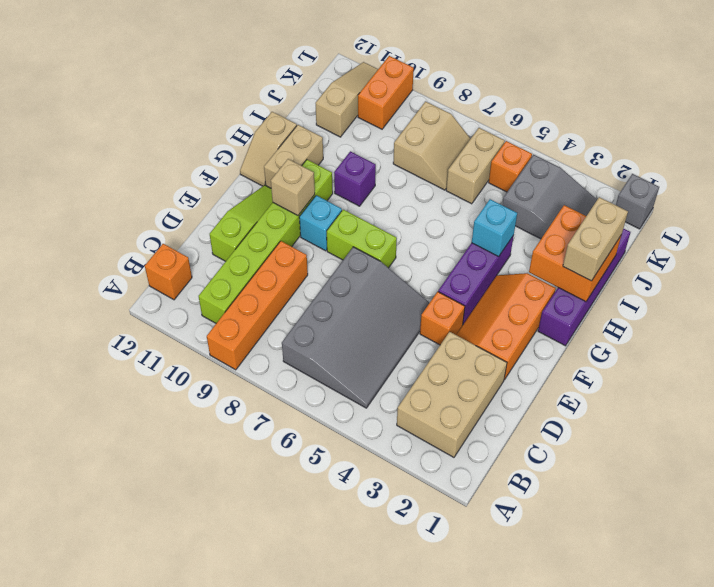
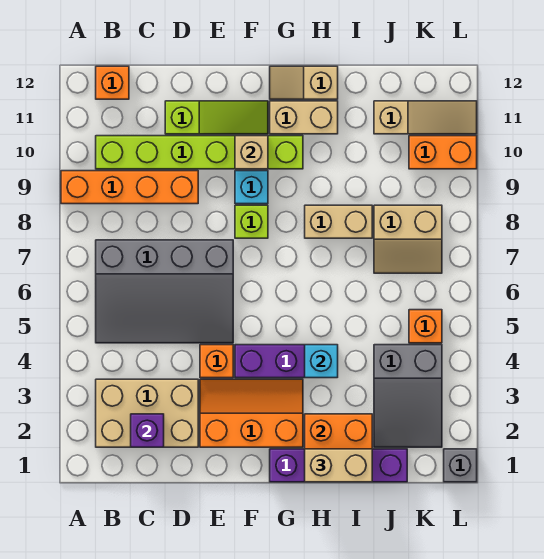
lime brick F7:F8 level 1 -> lime brick F8 level 1
purple brick H9 level 1 -> purple brick C2 level 2
tan brick J6:K6 level 1 -> tan brick H8:I8 level 1

